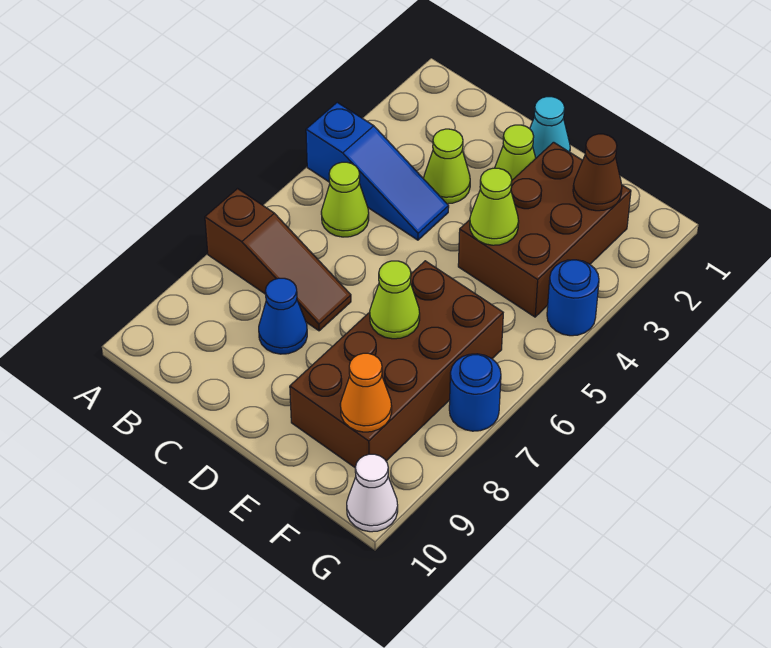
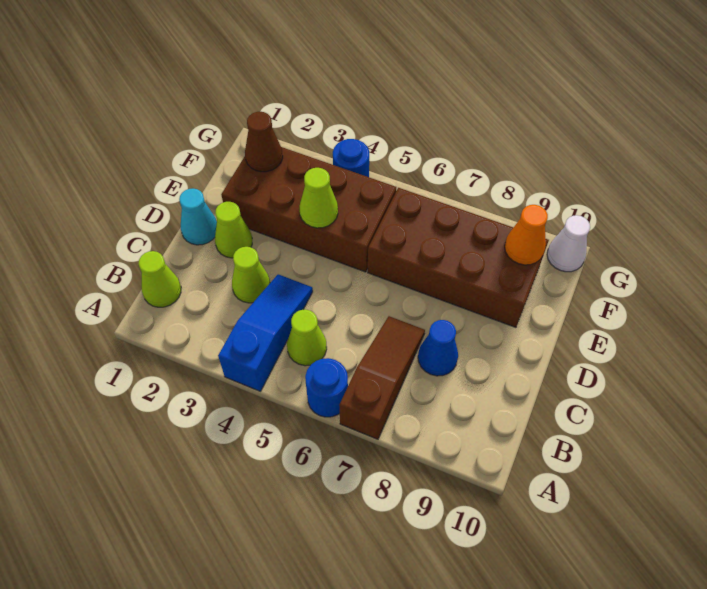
brown brick E2:F4 level 1 -> brown brick E2:F5 level 1
lime cone E7 level 2 -> lime cone B1 level 1
blue round brick G7 level 1 -> blue round brick A6 level 1

